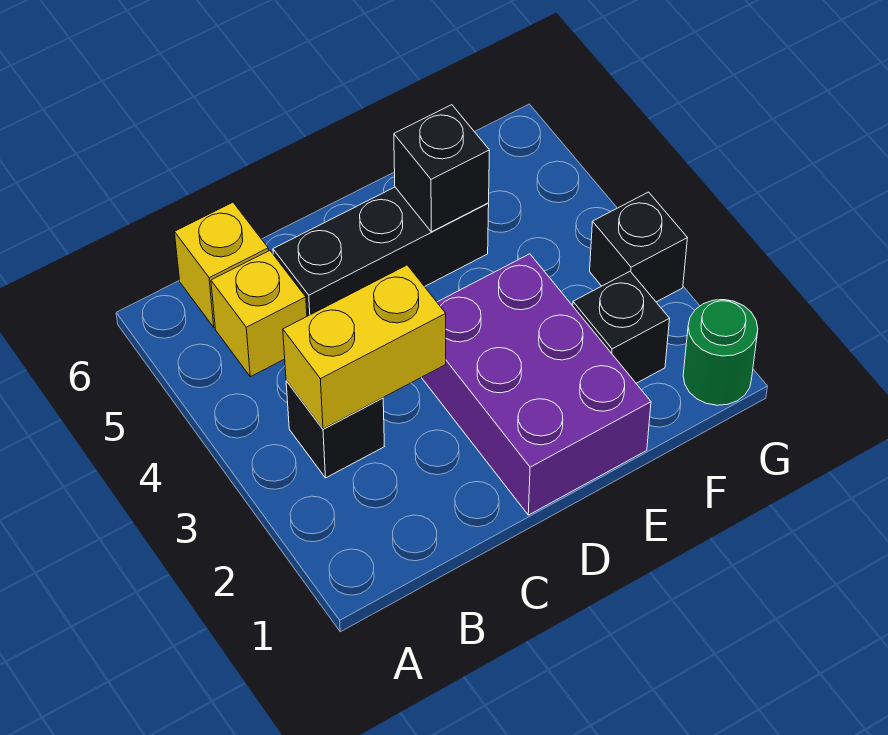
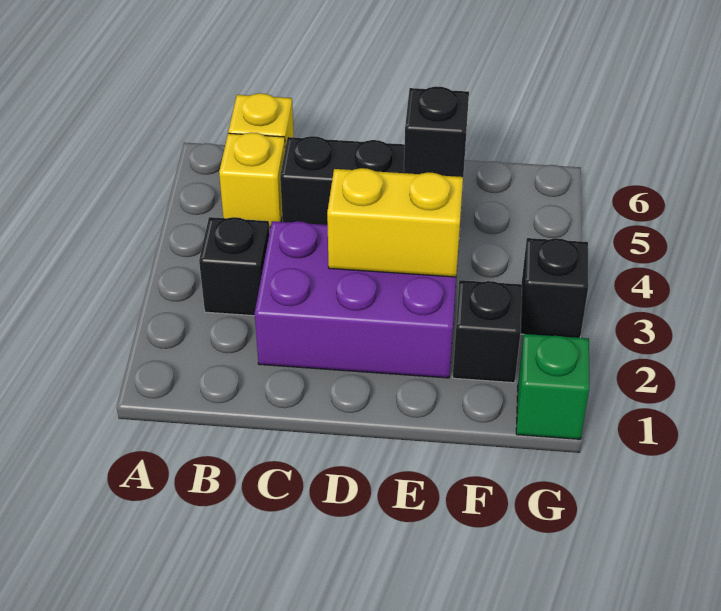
yellow brick B3:C3 level 2 -> yellow brick D3:E3 level 2
purple brick D1:E3 level 1 -> purple brick C2:E3 level 1
green round brick G1 level 1 -> green brick G1 level 1

